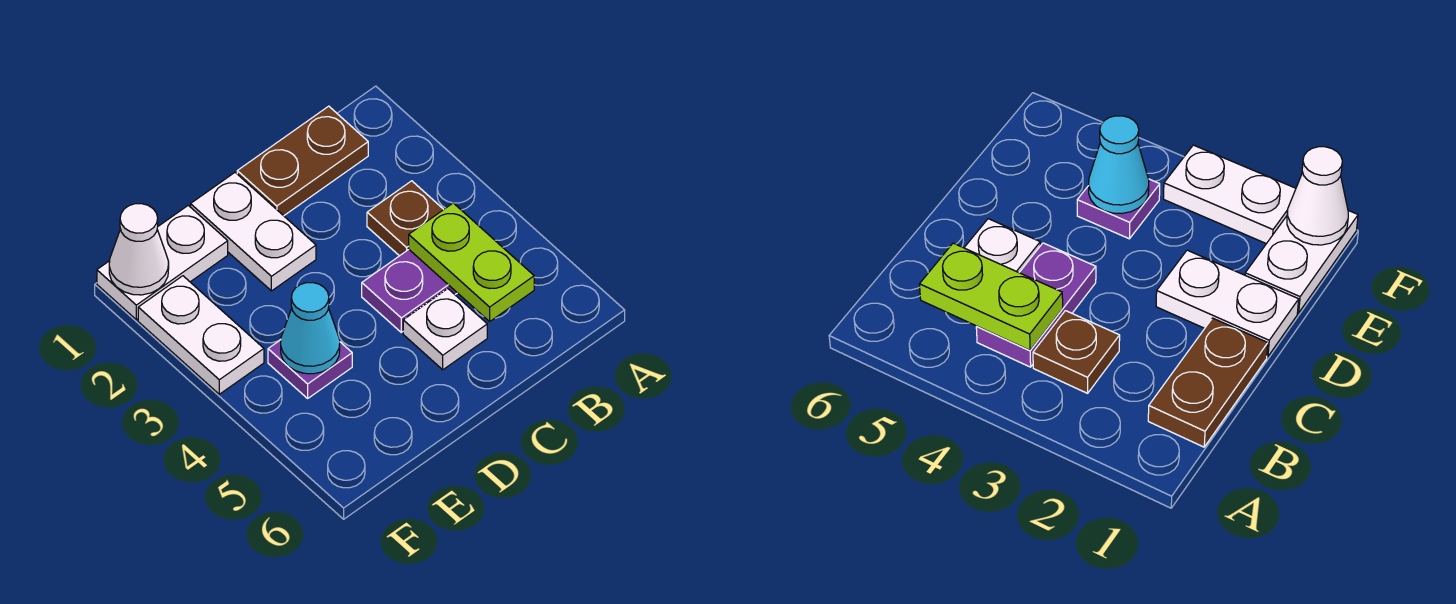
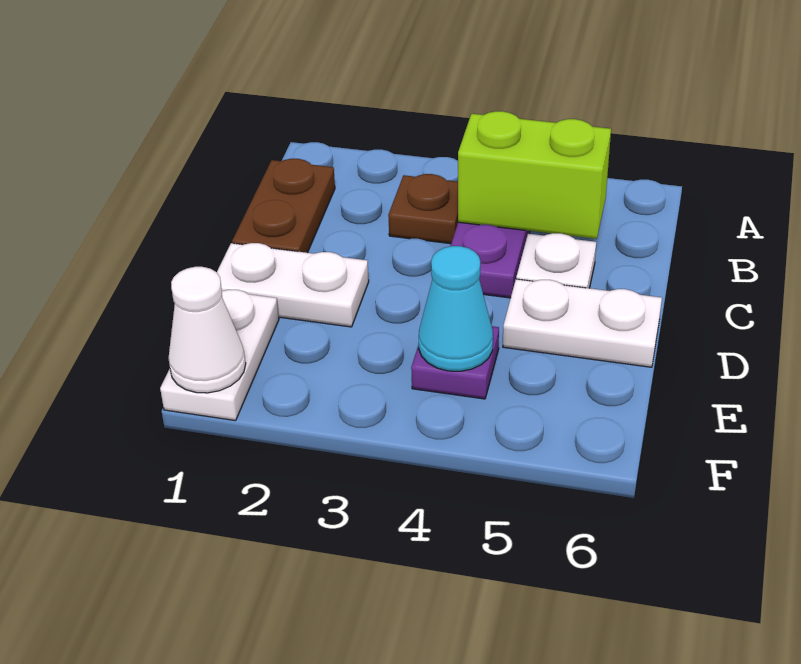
lime plate B4:B5 level 2 -> lime brick B4:B5 level 2
white plate F2:F3 level 1 -> white plate D5:D6 level 1

